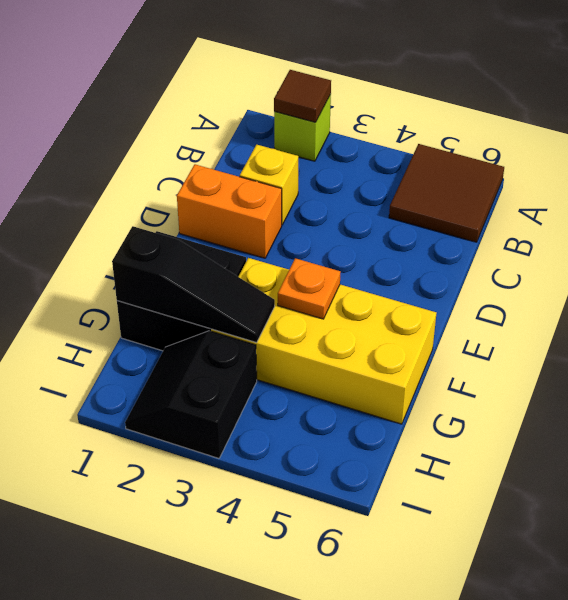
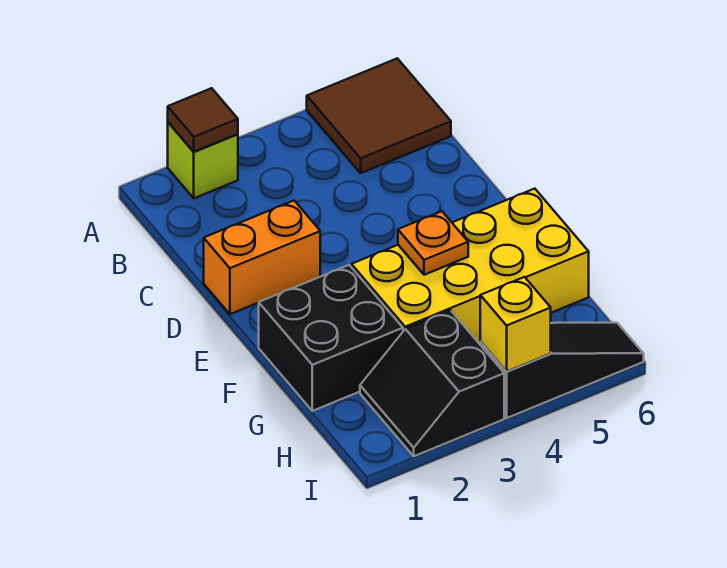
yellow brick C2 level 1 -> yellow brick I4 level 2
black slope G1:G3 level 2 top 1 -> black slope I4:I6 level 1 top 4

